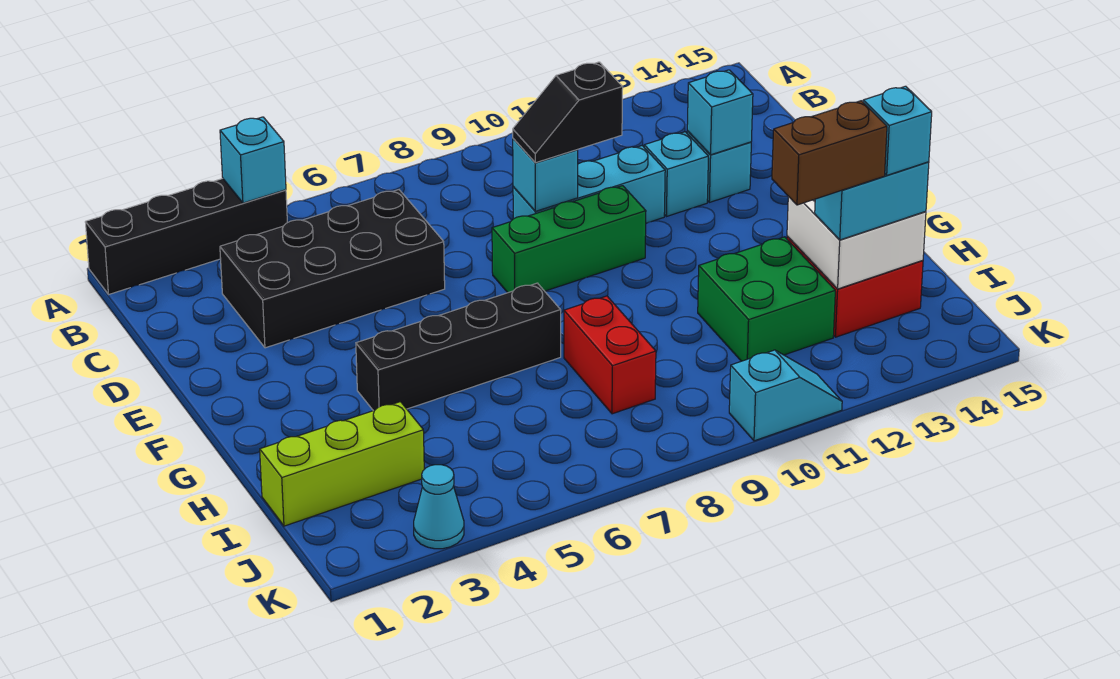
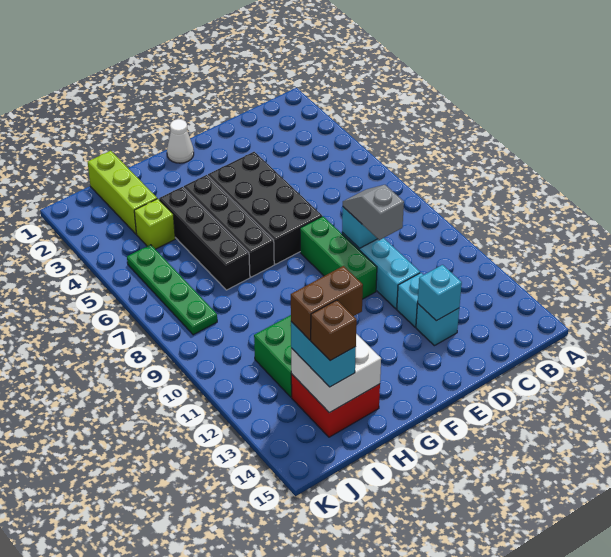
black brick A1:A4 level 1 -> black brick H4:H7 level 1
cyan brick A4 level 2 -> none
black brick C3:D6 level 1 -> black brick E4:F7 level 1
black slope D9:D10 level 3 top 10 -> grey slope D9:D10 level 3 top 10
none -> white cone F1 level 1
red brick H8:I8 level 1 -> none
none -> lime brick I4 level 1
brown brick I12:I13 level 4 -> brown brick H13:I13 level 4
cyan brick I14 level 4 -> brown brick I14 level 4
none -> green plate J5:J8 level 1
cyan cone K3 level 1 -> none
cyan slope K10:K11 level 1 top 10 -> none

